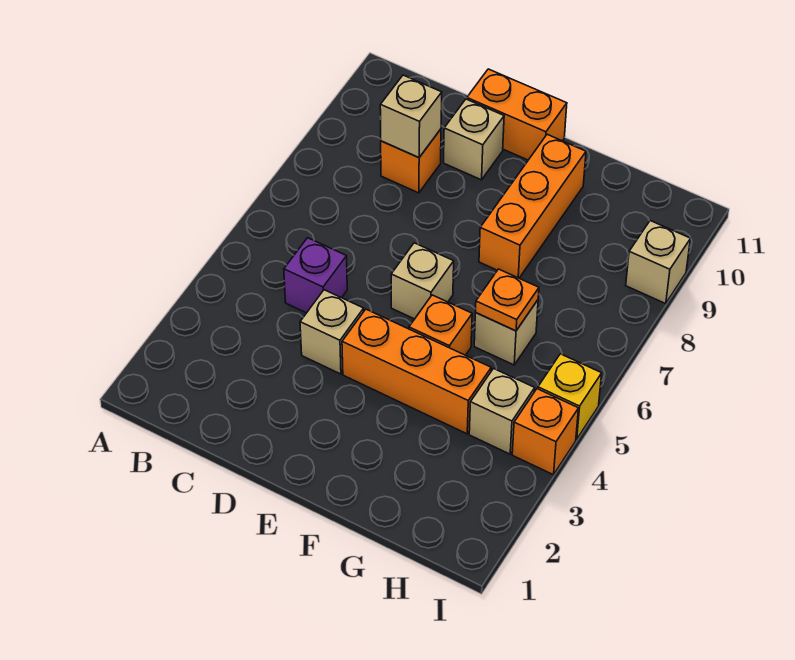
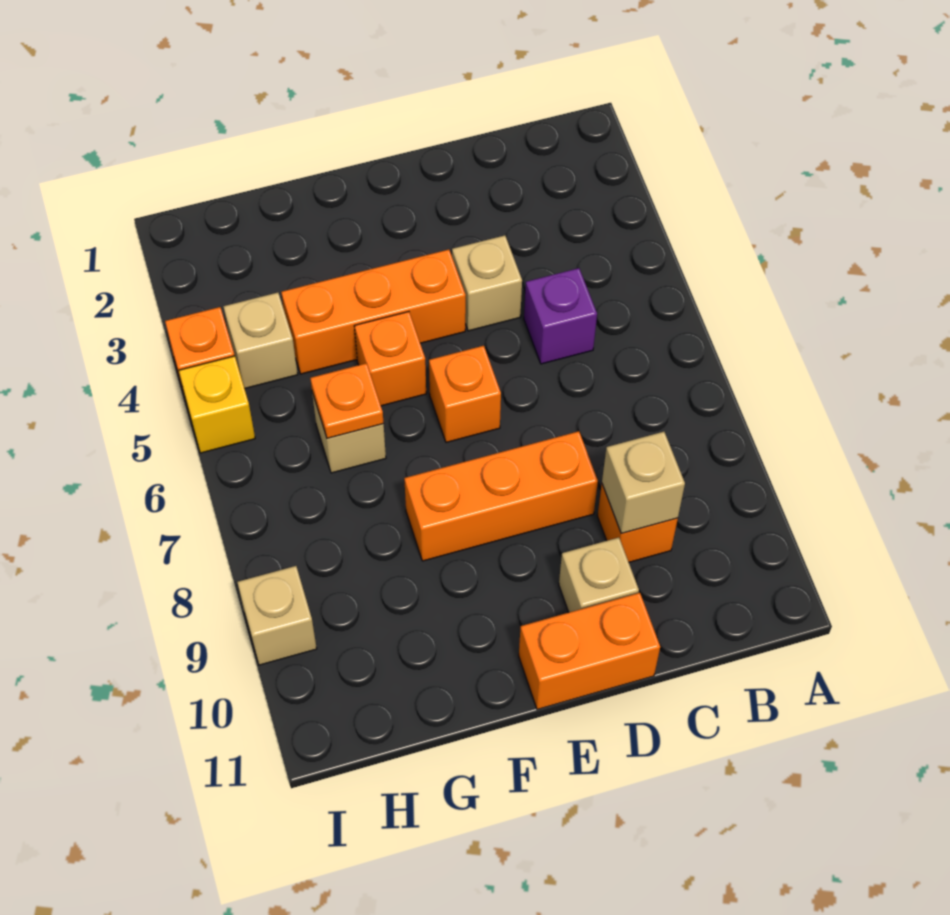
tan brick E6 level 1 -> orange brick E6 level 1
orange brick F8:F10 level 1 -> orange brick D8:F8 level 1

